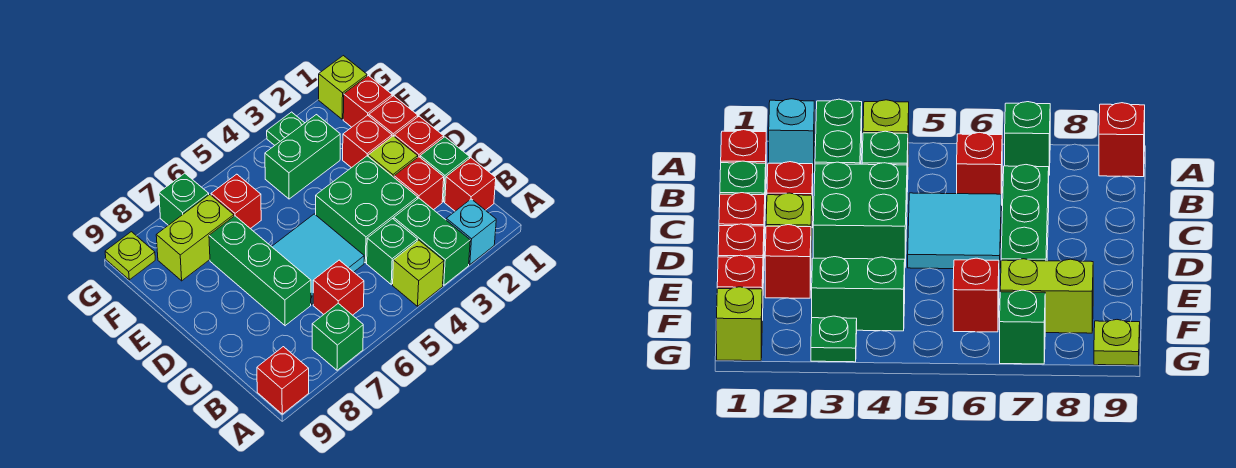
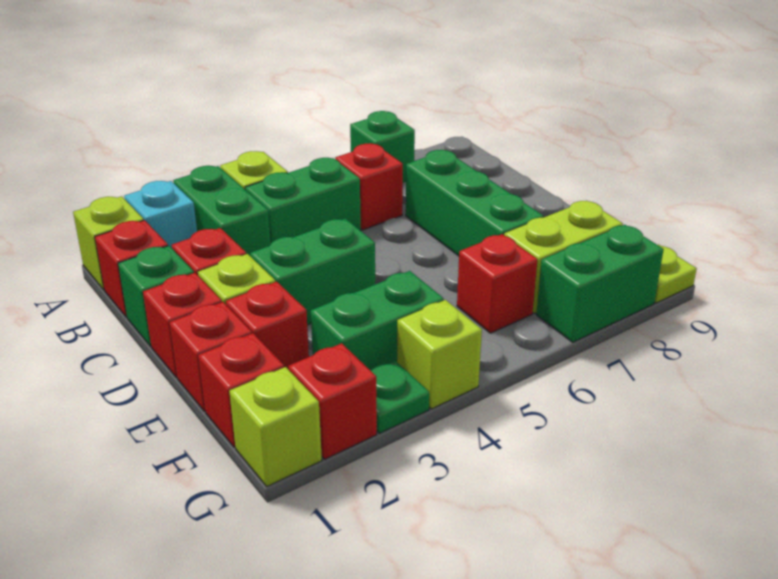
none -> lime brick A1 level 1
red brick A9 level 1 -> red brick G2 level 1
green brick B4 level 1 -> green brick B4:B5 level 1
green brick C3:D4 level 1 -> green brick D3:D4 level 1
cyan tile C5:D6 level 1 -> none
none -> lime brick G4 level 1
green brick G7 level 1 -> green brick G7:G8 level 1

